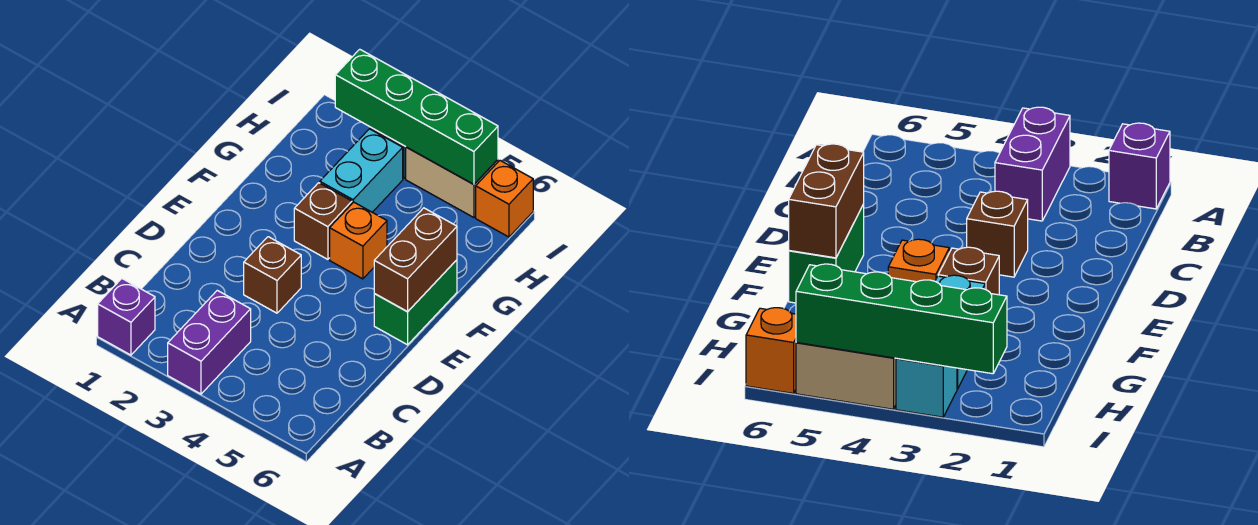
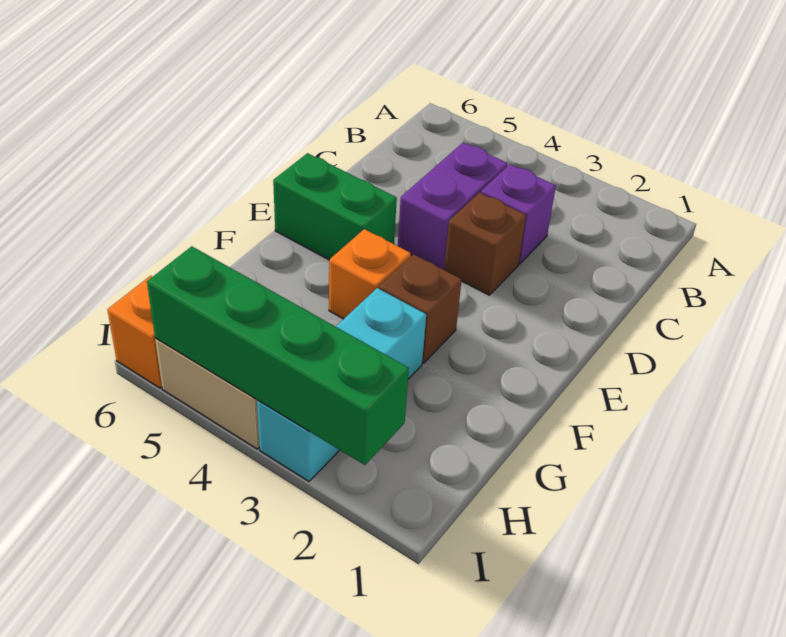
purple brick A1 level 1 -> purple brick C3 level 1
purple brick A3:B3 level 1 -> purple brick C4:D4 level 1
green brick E6:F6 level 1 -> green brick E5:E6 level 1
brown brick E6:F6 level 2 -> none

